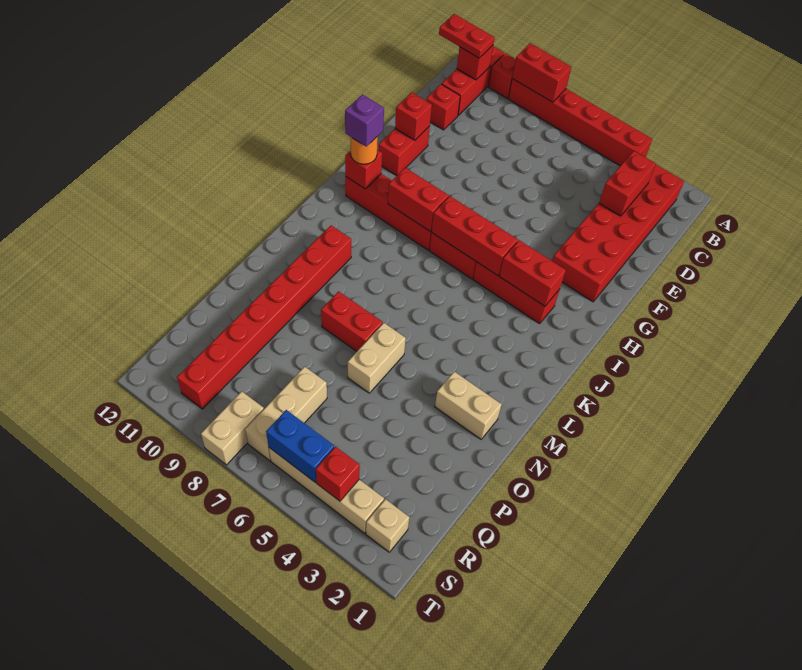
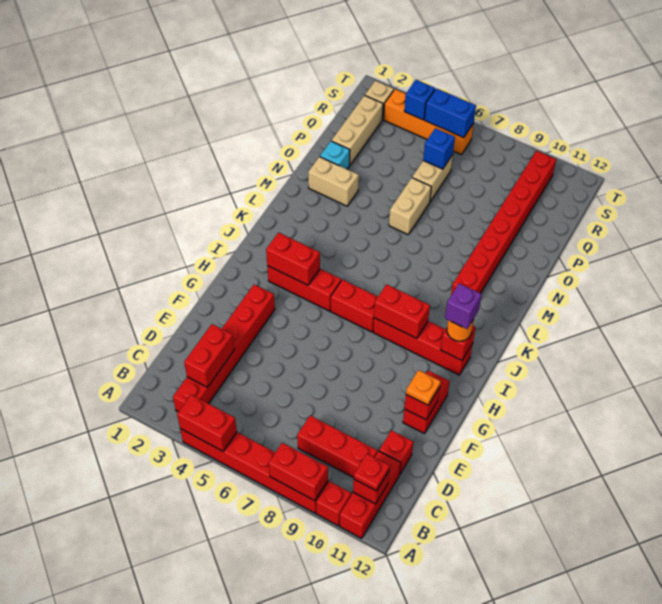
red brick B2:G3 level 1 -> red brick B3:G3 level 1
red plate B11:B12 level 3 -> red plate B11 level 3
none -> orange plate F11 level 3
red brick I5:I7 level 2 -> red brick C8:C10 level 1
red brick N7:N8 level 1 -> red brick A4:A5 level 2
none -> cyan brick O2 level 1
none -> blue brick Q6 level 2
tan brick Q7:S7 level 1 -> tan brick P2:R2 level 1
tan brick S3:S6 level 1 -> orange brick S3:S6 level 1
red brick S4 level 2 -> blue brick S4 level 2
tan brick S8:T8 level 1 -> tan brick P6:Q6 level 1

